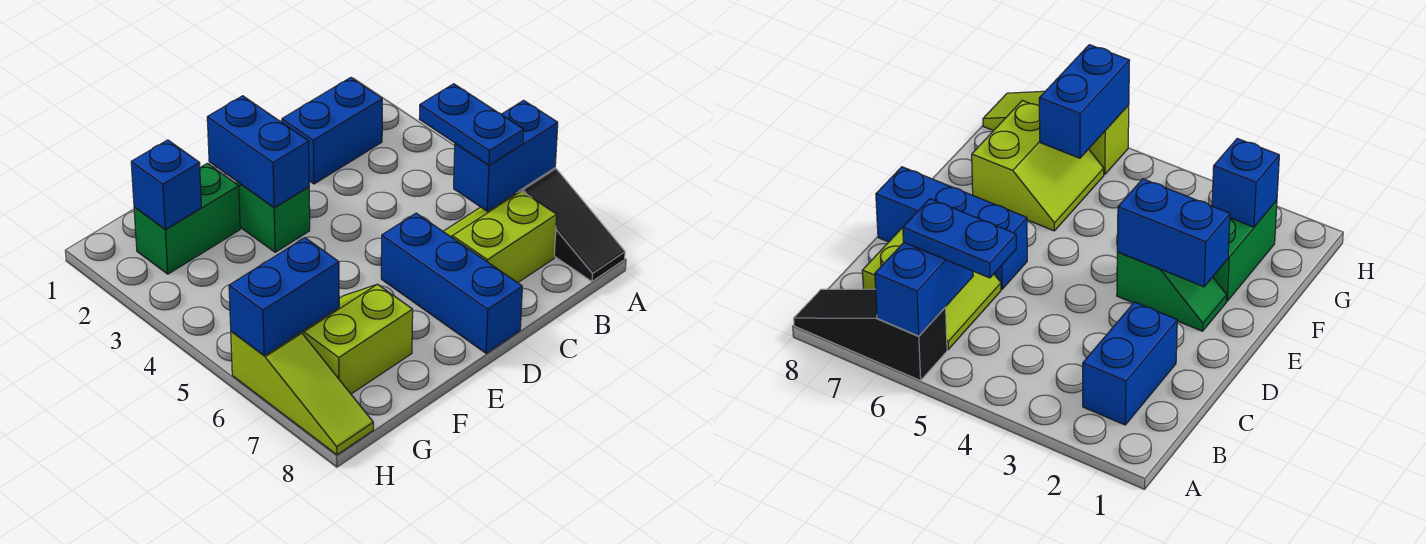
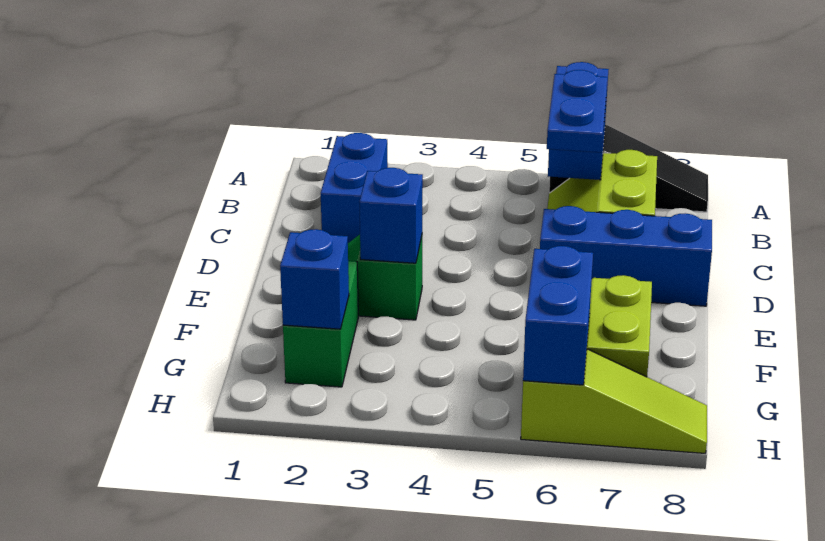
blue plate B5:B6 level 3 -> blue plate B6:C6 level 3
blue brick E2:E3 level 2 -> blue brick E3 level 2

